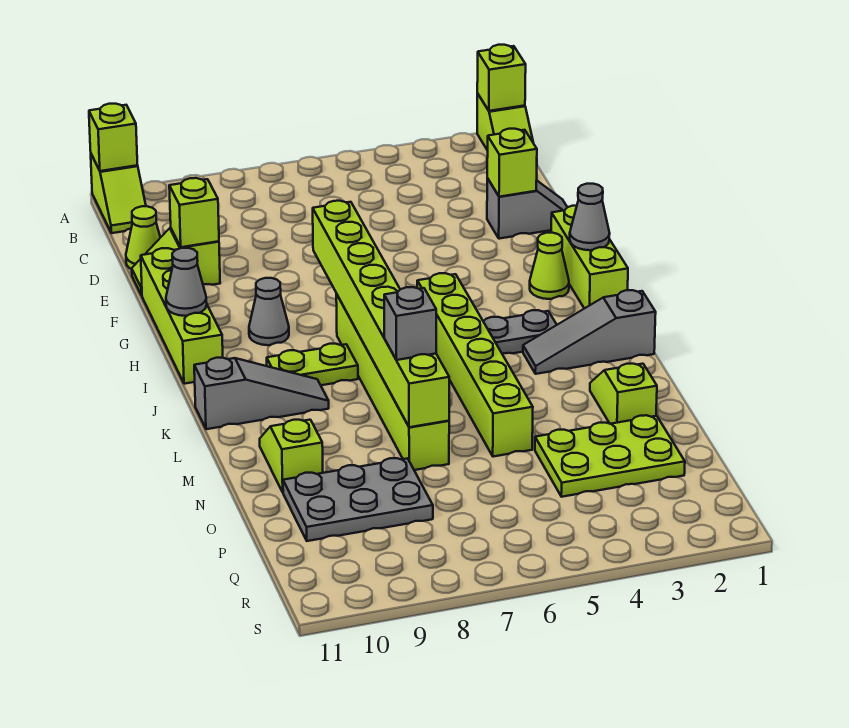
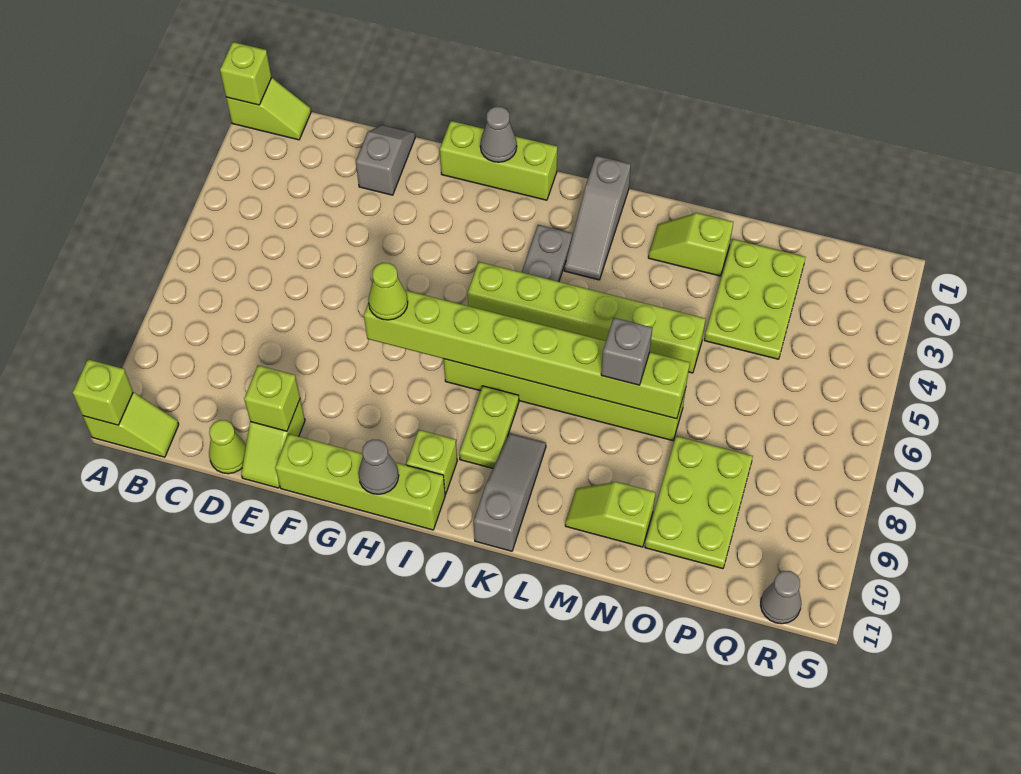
lime brick E2 level 2 -> lime brick I10 level 1
lime cone H2 level 1 -> lime cone G7 level 3
grey cone H9 level 1 -> grey cone R11 level 1
grey plate O8:P10 level 1 -> lime plate O8:P10 level 1

